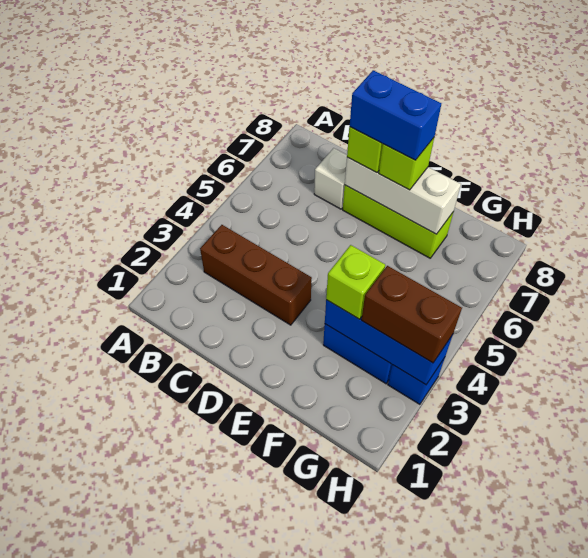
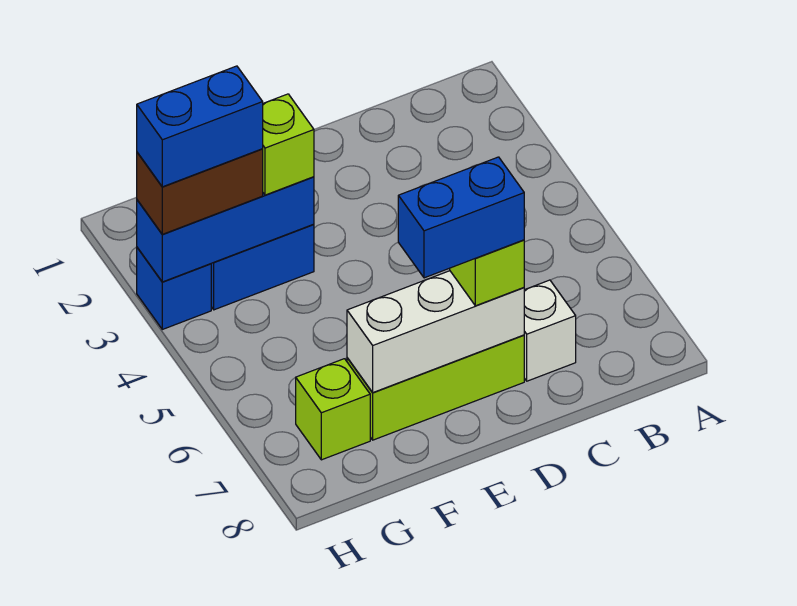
brown brick B3:D3 level 1 -> none
lime brick E7 level 3 -> lime brick G7 level 1
none -> blue brick G3:H3 level 4

